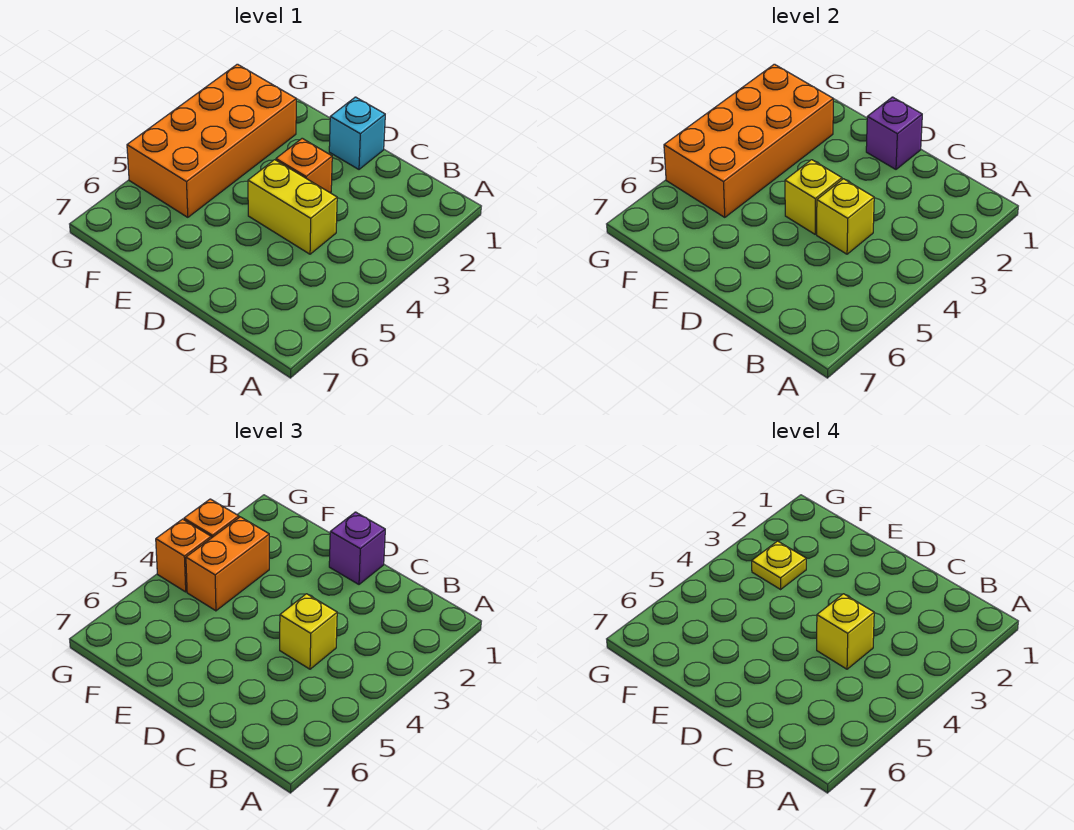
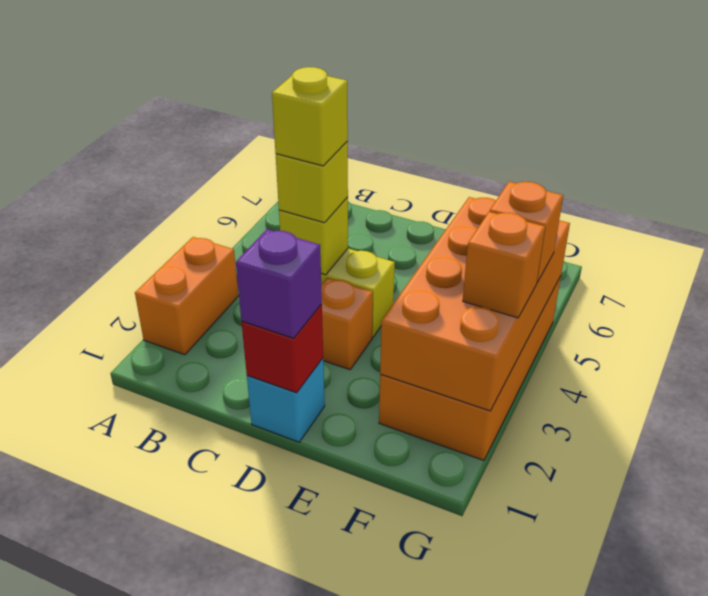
purple brick D1 level 2 -> red brick D1 level 2
yellow brick D4 level 2 -> none
orange brick F3:F4 level 3 -> orange brick A2:A3 level 1
yellow plate F3 level 4 -> none

